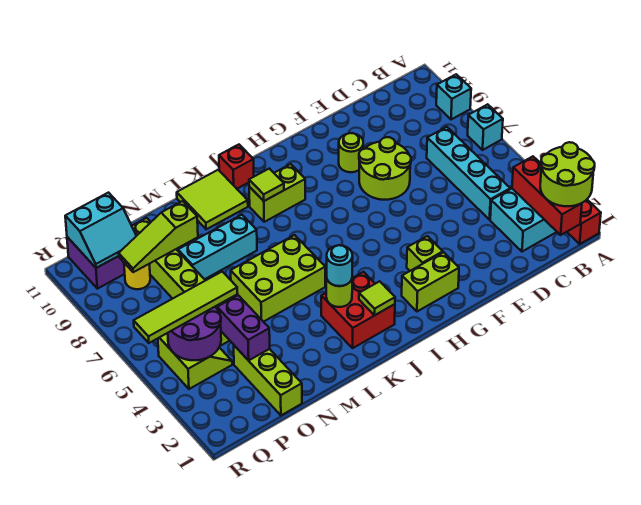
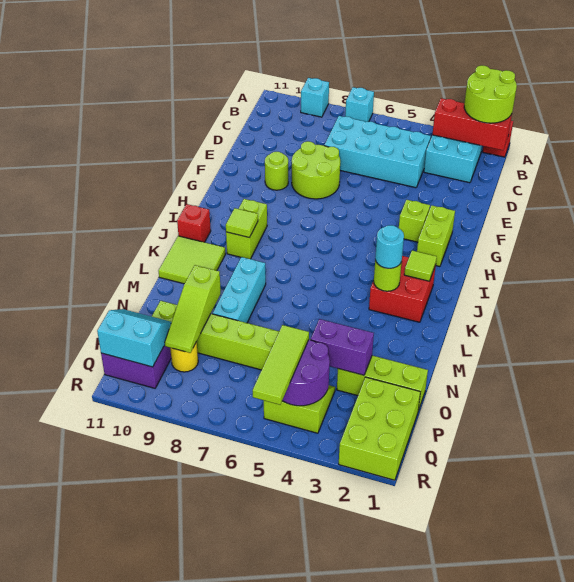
cyan brick C4:C7 level 1 -> cyan brick C4:D7 level 1
lime brick K5:M6 level 1 -> lime brick P1:R2 level 1
lime tile O5:R5 level 3 -> lime tile P5:R5 level 3
cyan slope P10:Q11 level 2 top 11 -> cyan slope P10:Q11 level 2 top Q

